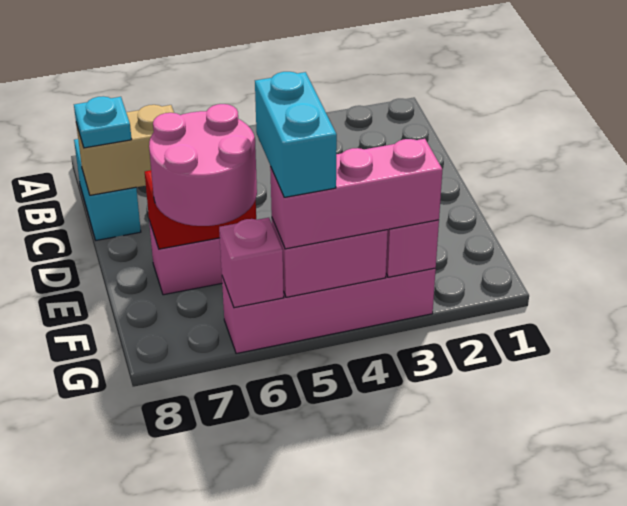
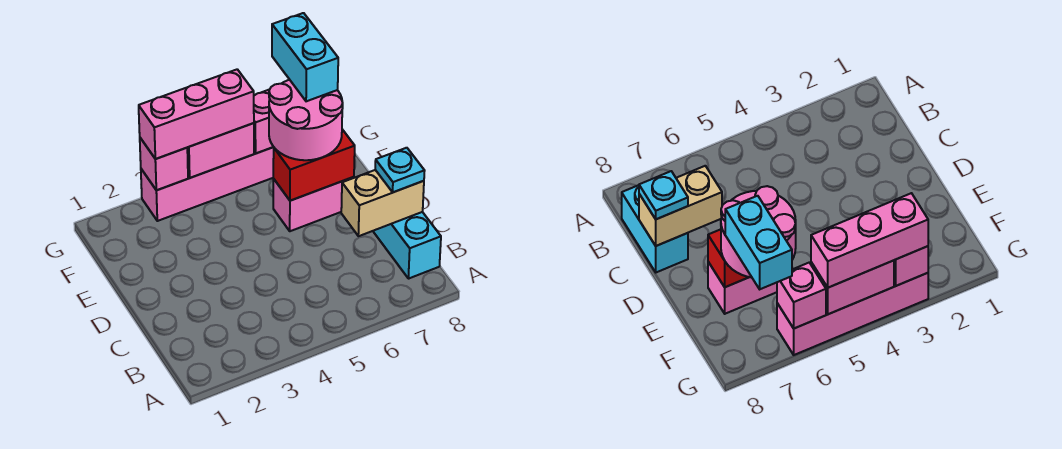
cyan brick F5:G5 level 4 -> cyan brick F7:G7 level 4

